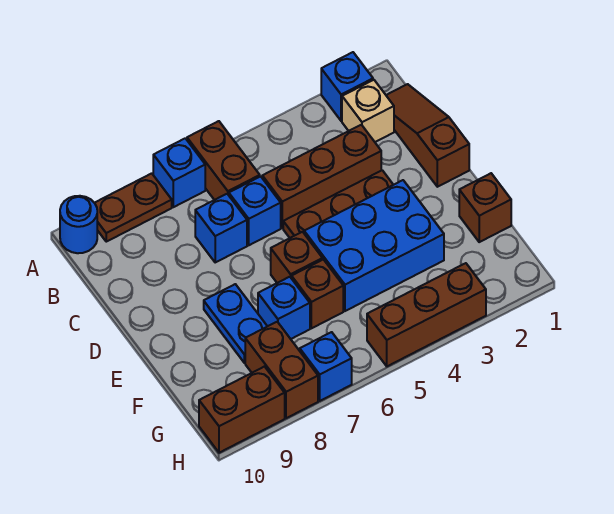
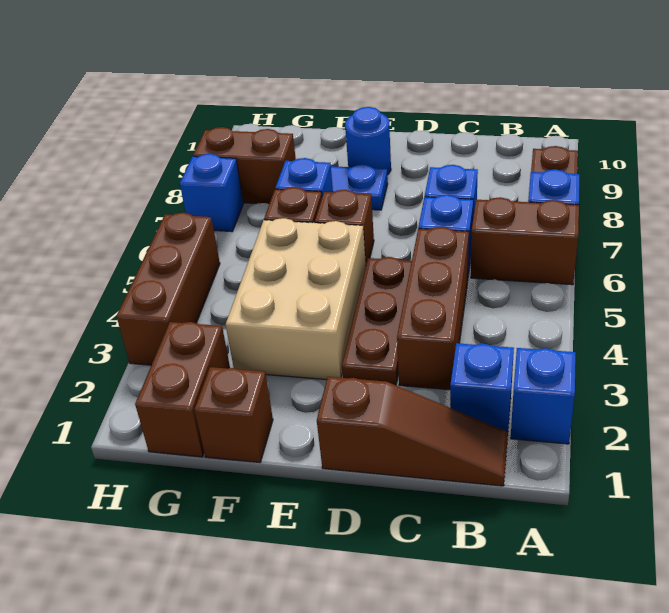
blue round brick A10 level 1 -> blue round brick E9 level 1
tan brick B2 level 1 -> blue brick B2 level 1
blue brick E3:F5 level 1 -> tan brick E3:F5 level 1
brown brick H9:H10 level 1 -> brown brick G1:G2 level 1

